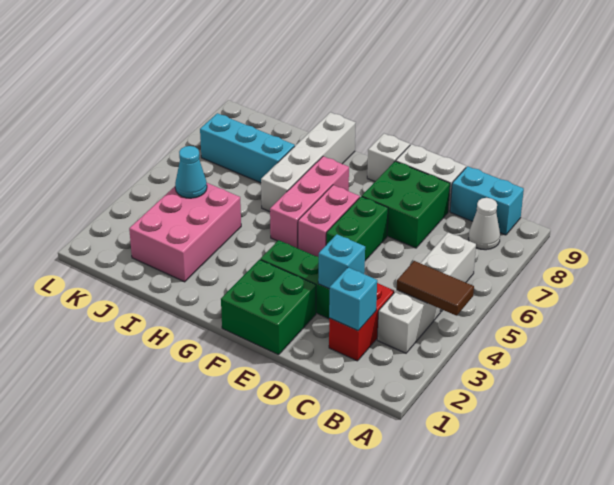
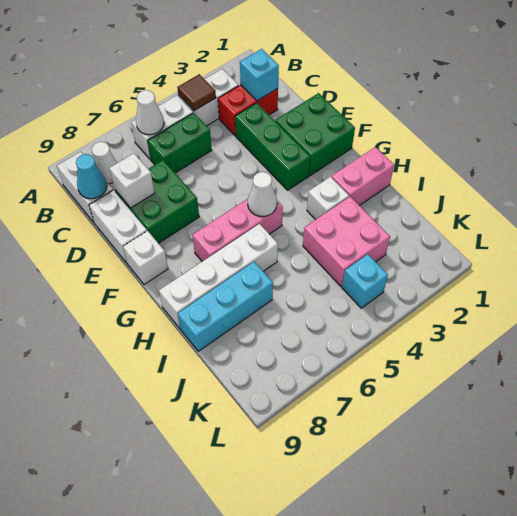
brown tile A4:B4 level 2 -> brown tile B4 level 2
none -> white cone B6 level 2
cyan brick B9:C9 level 1 -> white brick B9:C9 level 1
cyan brick D3 level 2 -> cyan brick K4 level 1
none -> white brick D8 level 2
green brick E5:E6 level 1 -> green brick C5:C6 level 1
pink brick F5:F6 level 1 -> pink brick H1:H2 level 1
none -> white cone G5 level 2
none -> white brick H3 level 1
pink brick I2:J4 level 1 -> pink brick I3:J4 level 1
cyan brick I7:K7 level 1 -> cyan brick I7:I9 level 1
cyan cone J4 level 2 -> cyan cone C9 level 2

